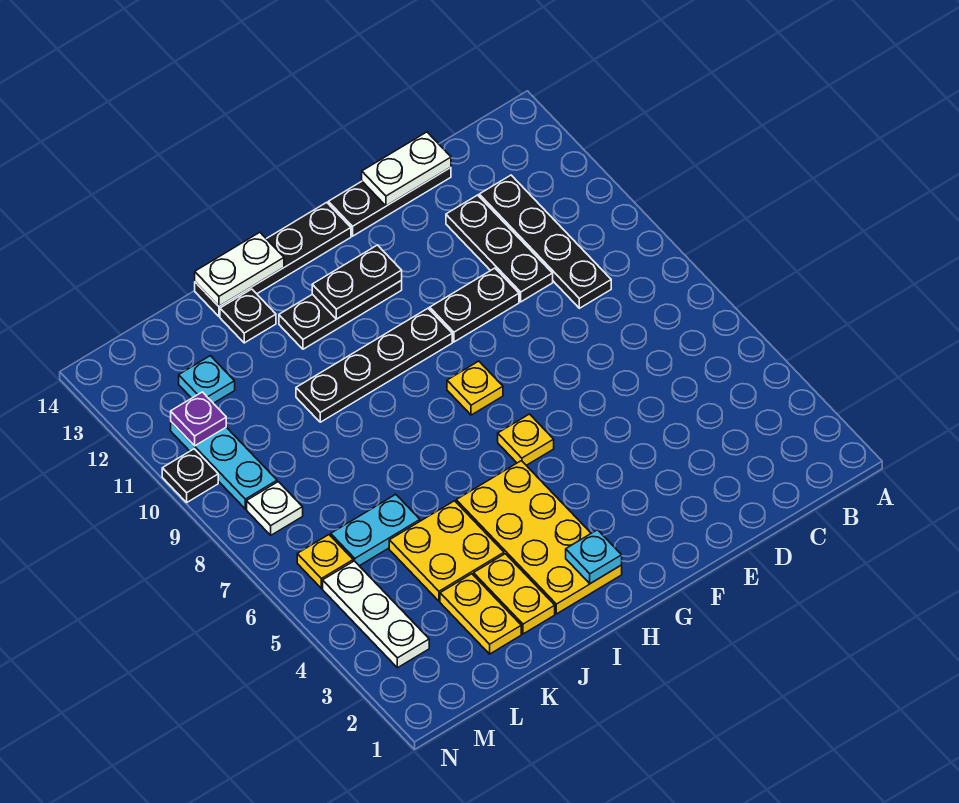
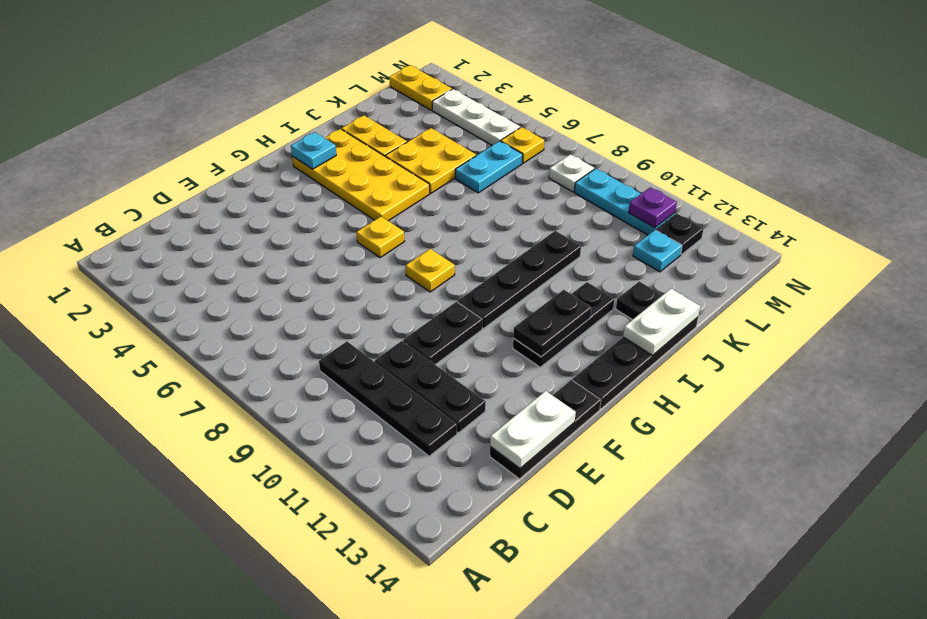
yellow plate K2:K3 level 1 -> yellow plate M1:M2 level 1
black plate N10 level 1 -> black plate M12 level 1

